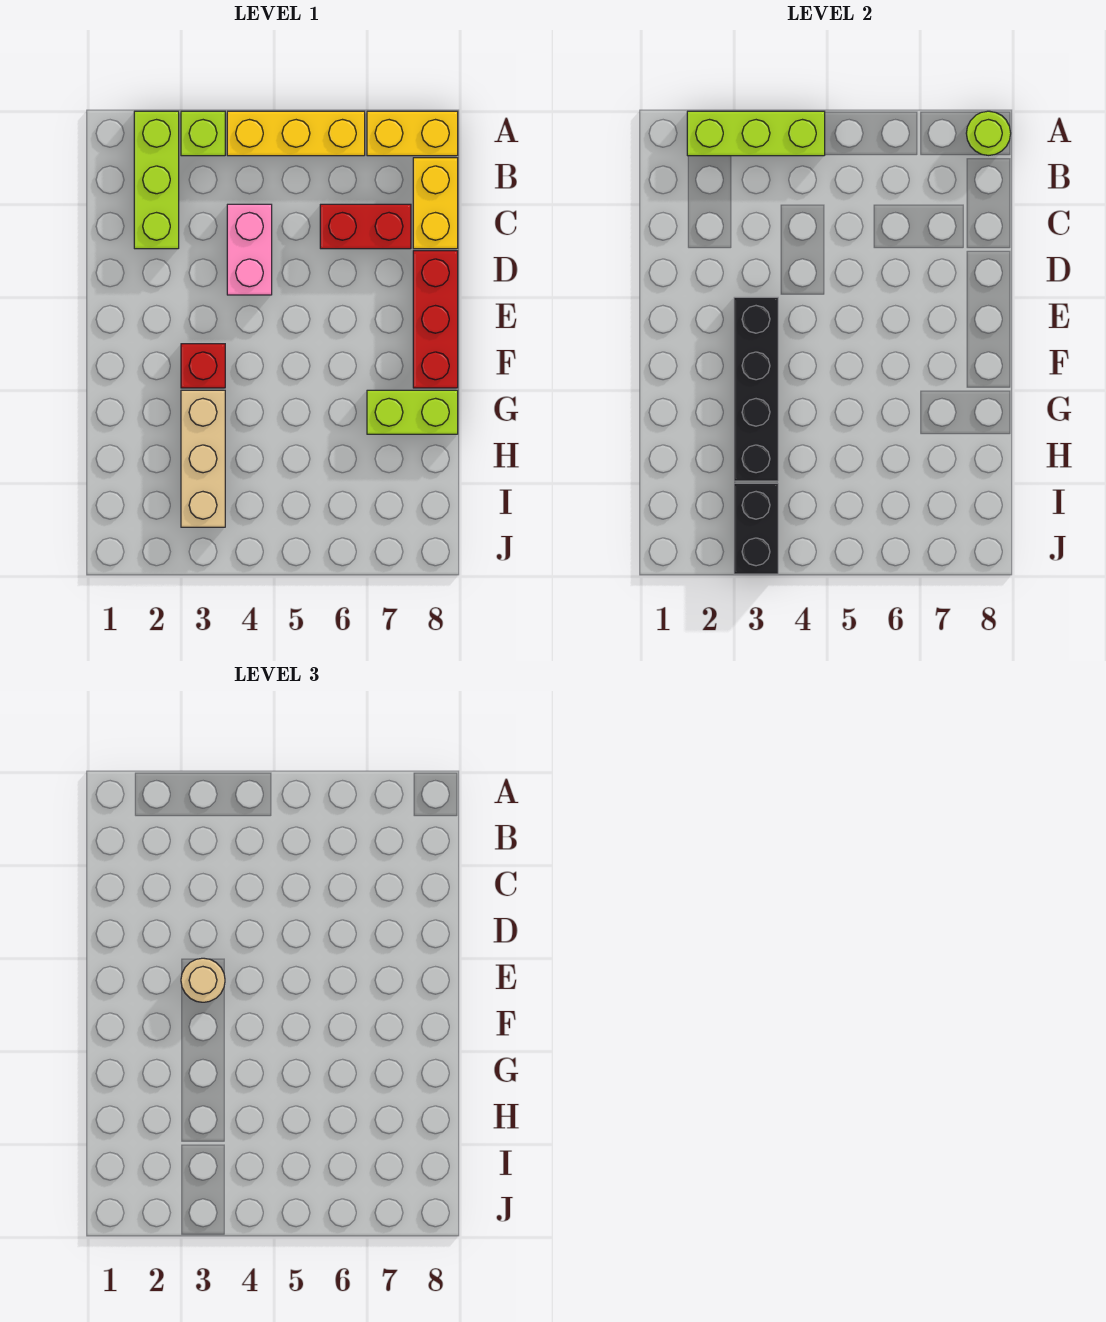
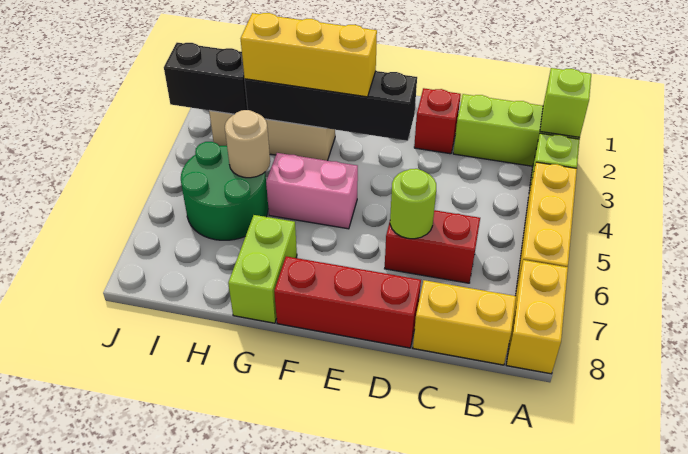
lime brick A2:A4 level 2 -> lime brick A2 level 2
lime round brick A8 level 2 -> lime round brick D6 level 2
pink brick C4:D4 level 1 -> pink brick F5:G5 level 1
red brick C6:C7 level 1 -> red brick C6:D6 level 1
tan round brick E3 level 3 -> tan round brick H5 level 2
red brick F3 level 1 -> red brick D2 level 1
none -> yellow brick F3:H3 level 3
none -> green round brick H5:I6 level 1

